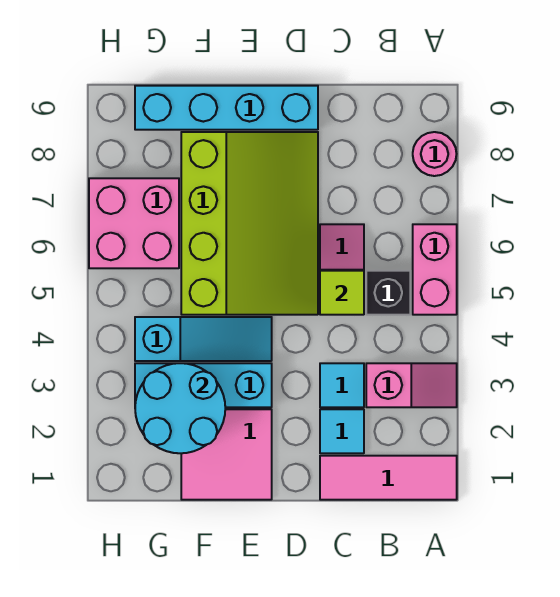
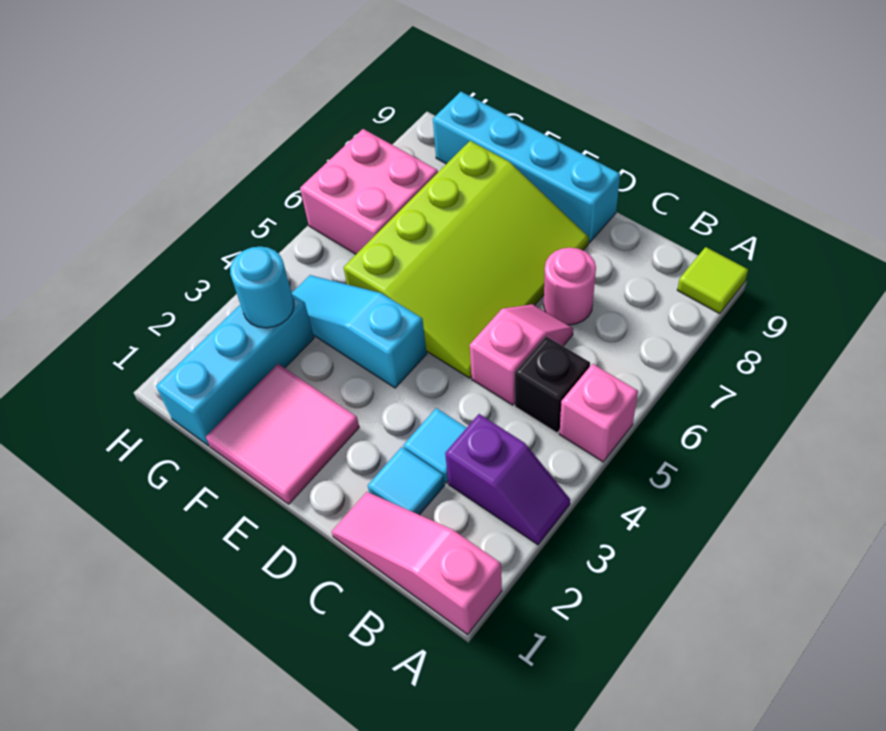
pink tile A1:C1 level 1 -> pink slope A1:C1 level 1 top A
pink slope A3:B3 level 1 top B -> purple slope A3:B3 level 1 top B
pink brick A5:A6 level 1 -> pink brick A5 level 1
pink round brick A8 level 1 -> pink round brick C7 level 1
lime tile C5 level 2 -> lime tile A9 level 1
cyan brick E3:G3 level 1 -> cyan brick G1:G3 level 1
cyan slope E4:G4 level 1 top G -> cyan slope E4:G4 level 1 top E
cyan round brick F2:G3 level 2 -> cyan round brick G3 level 2

